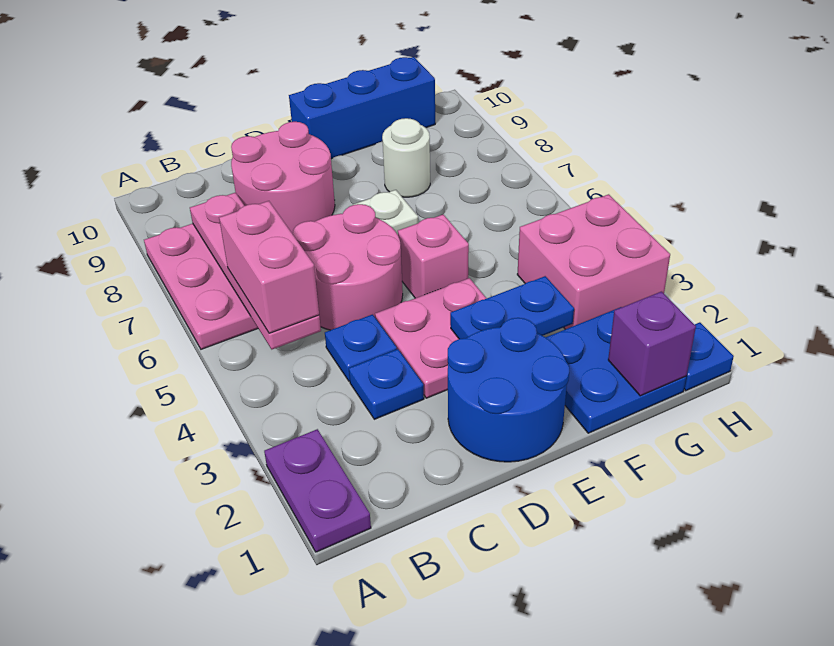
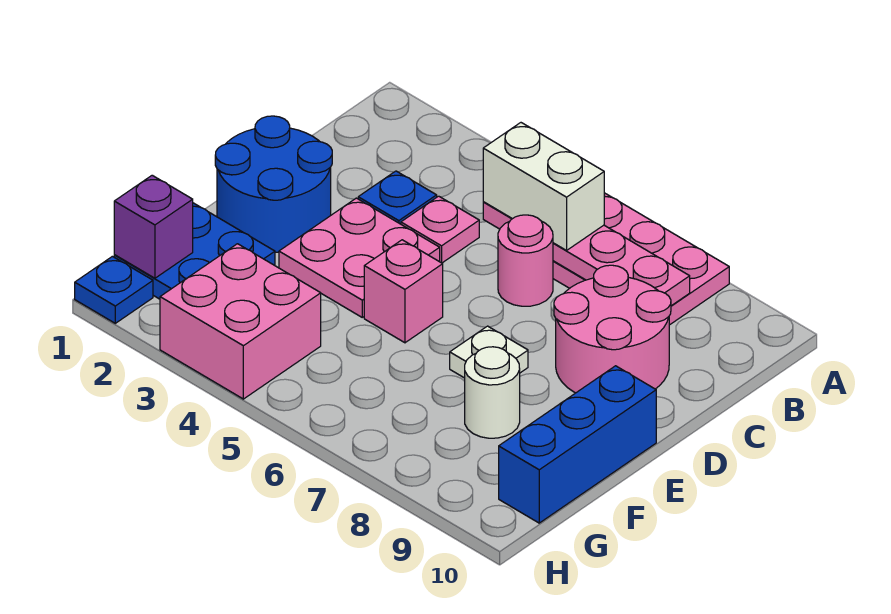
purple plate A1:A2 level 1 -> none
pink brick B5:B6 level 3 -> white brick B5:B6 level 3
blue plate C4 level 1 -> pink plate C4 level 1
pink round brick C5:D6 level 1 -> pink round brick C6 level 1
blue plate E3:F3 level 2 -> none

